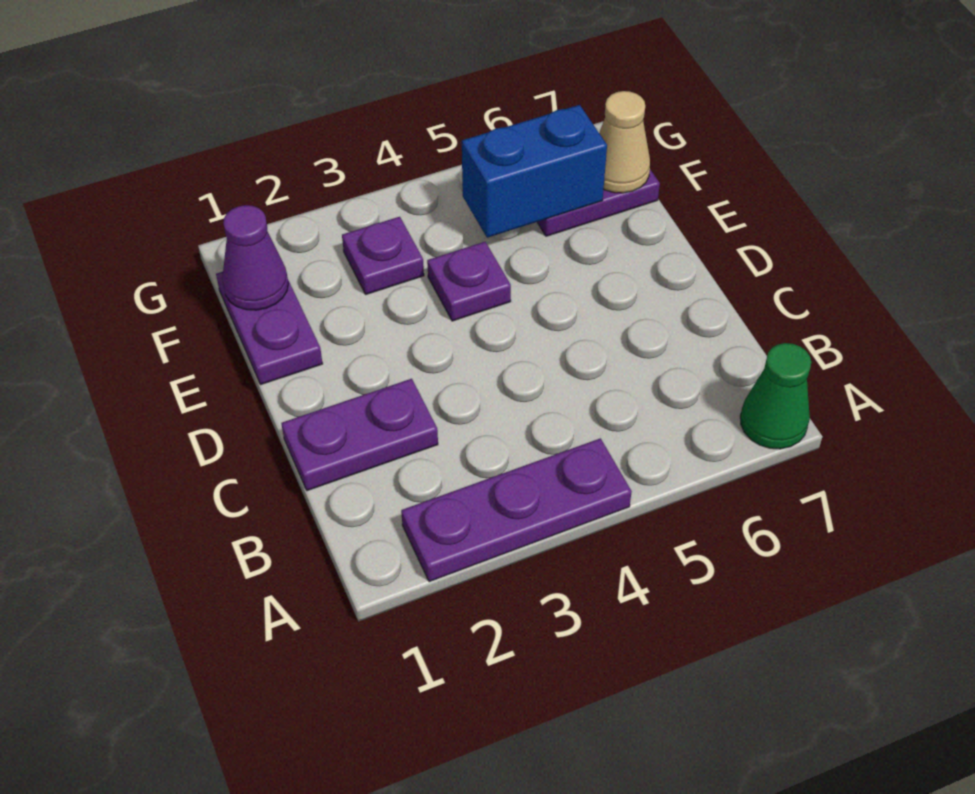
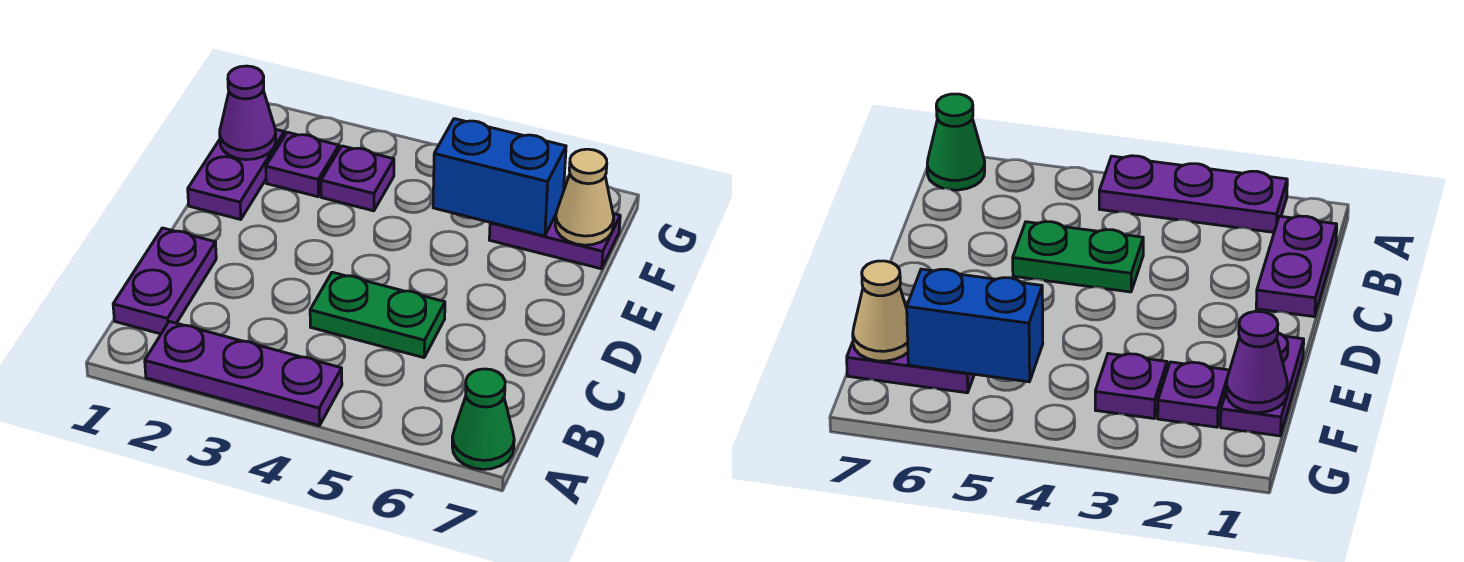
purple plate C1:C2 level 1 -> purple plate B1:C1 level 1
none -> green plate C4:C5 level 1
purple plate E4 level 1 -> purple plate F2 level 1

